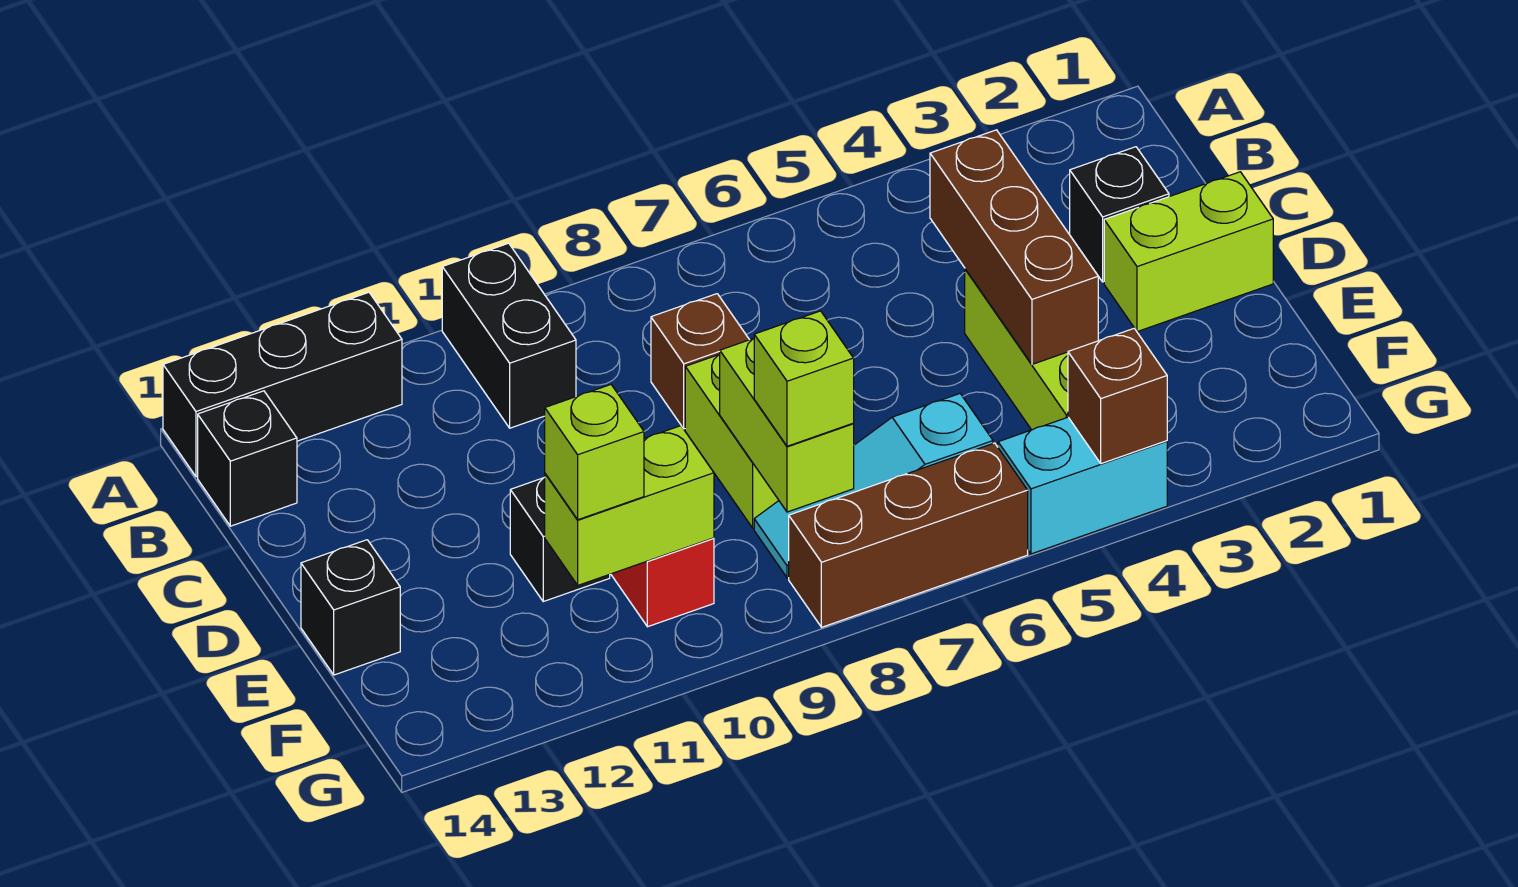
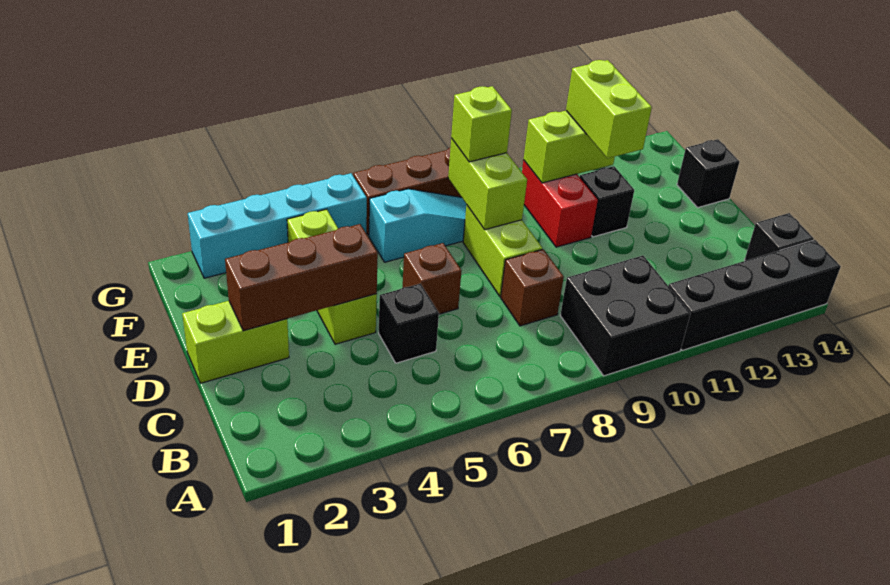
black brick A10:B10 level 1 -> black brick A9:B10 level 1
black brick A12:A14 level 1 -> black brick A11:A14 level 1
black brick C2 level 1 -> black brick C5 level 1
brown brick C4:E4 level 2 -> brown brick D2:D4 level 2
lime brick F11 level 3 -> lime brick E11:F11 level 3
cyan brick G4:G5 level 1 -> cyan brick G2:G5 level 1
brown brick G4 level 2 -> brown brick D6 level 1

